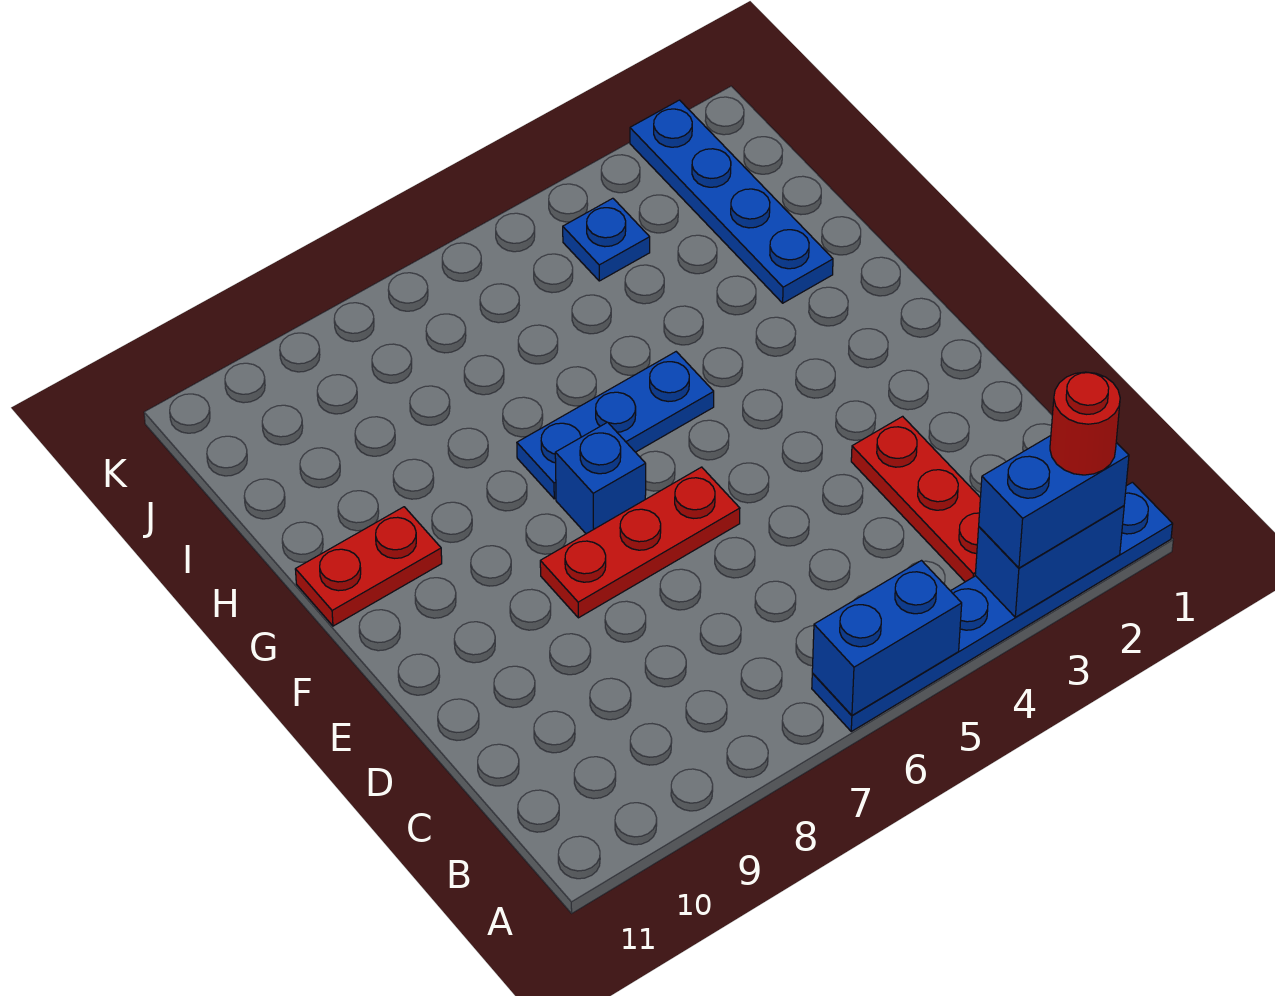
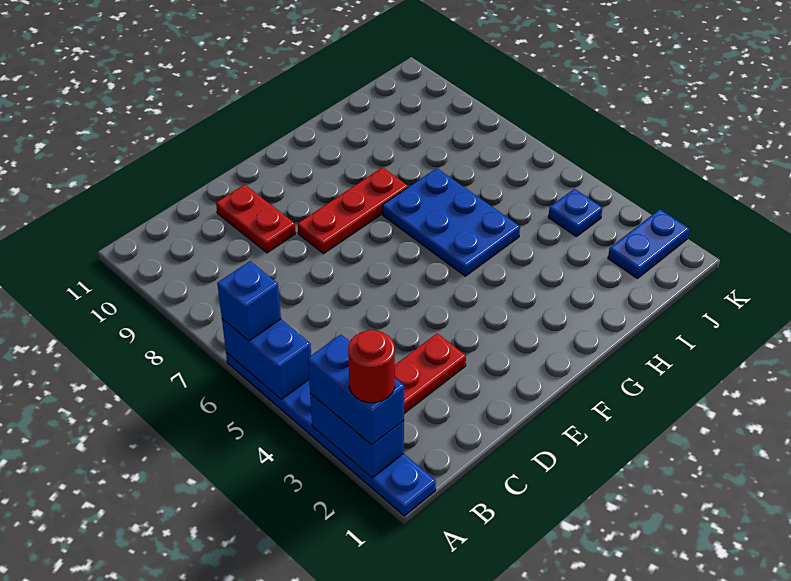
red plate E6:E8 level 1 -> red plate E8:G8 level 1
blue brick F7 level 1 -> blue brick A6 level 3
blue plate G5:G7 level 1 -> blue plate G5:H7 level 1
red plate G10:G11 level 1 -> red plate D9:D10 level 1
blue plate H2:K2 level 1 -> blue plate J2:K2 level 1

